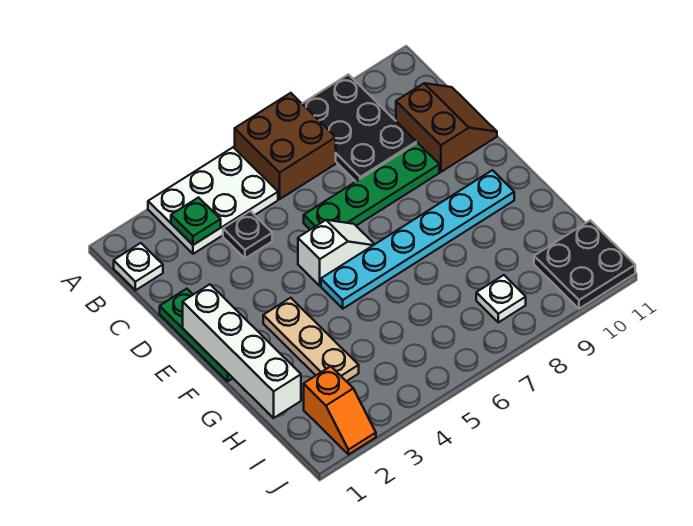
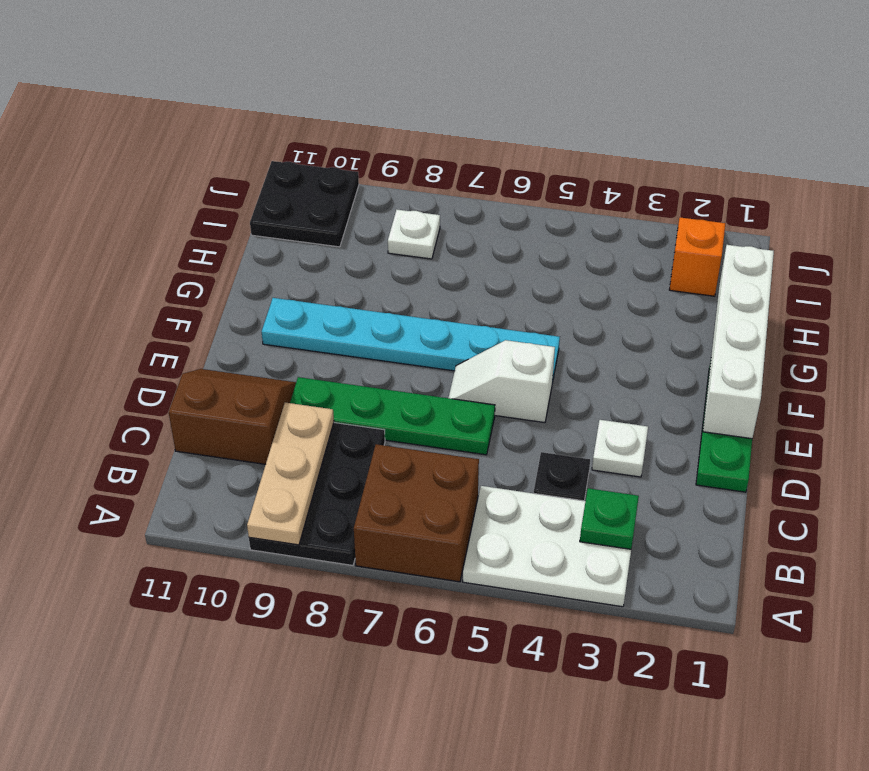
white plate B1 level 1 -> white plate D3 level 1
brown slope C10:D11 level 1 top 10 -> brown slope C10:D11 level 1 top C
tan plate F3:H3 level 1 -> tan plate A9:C9 level 2

